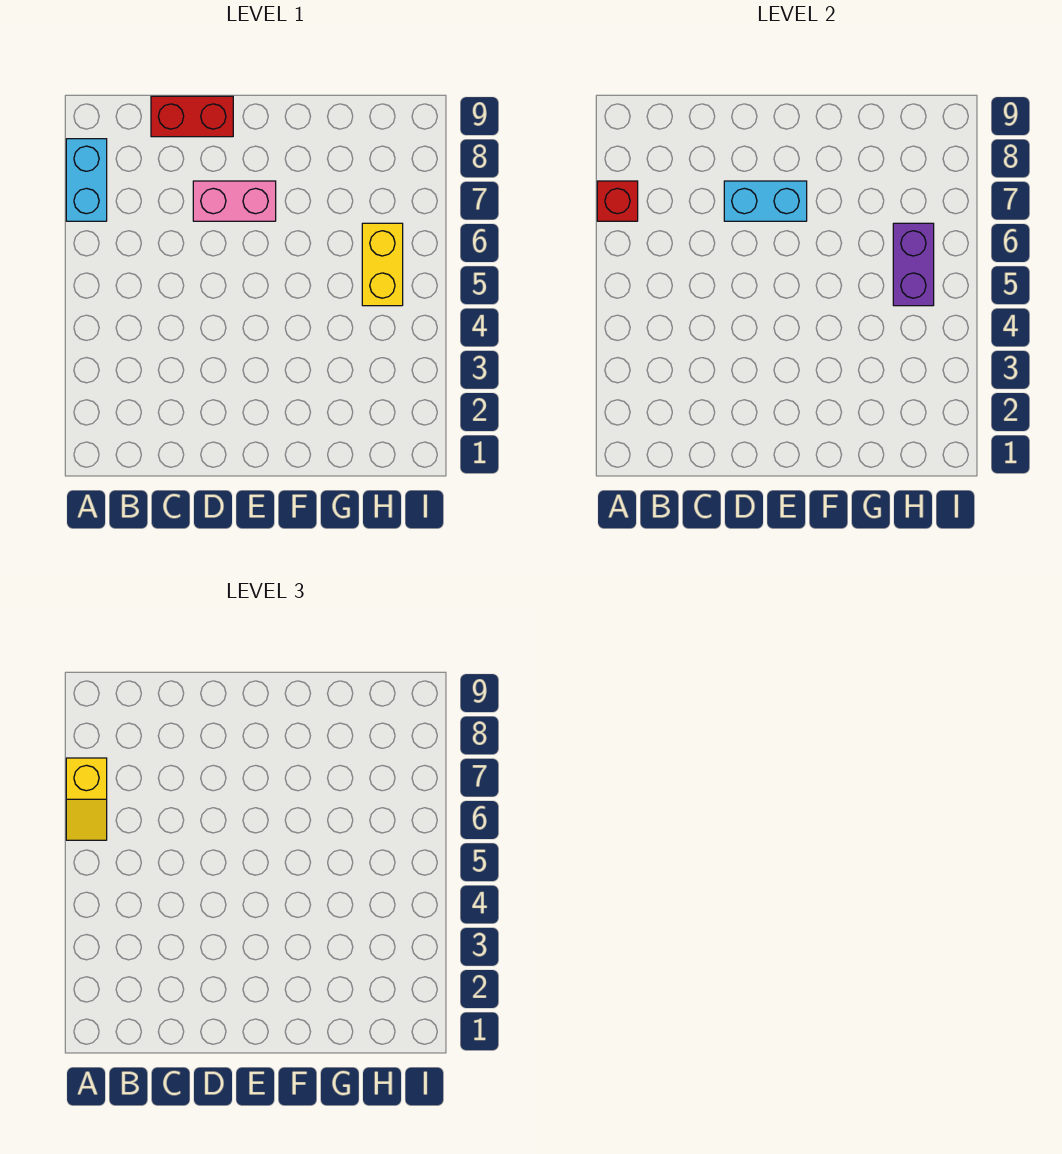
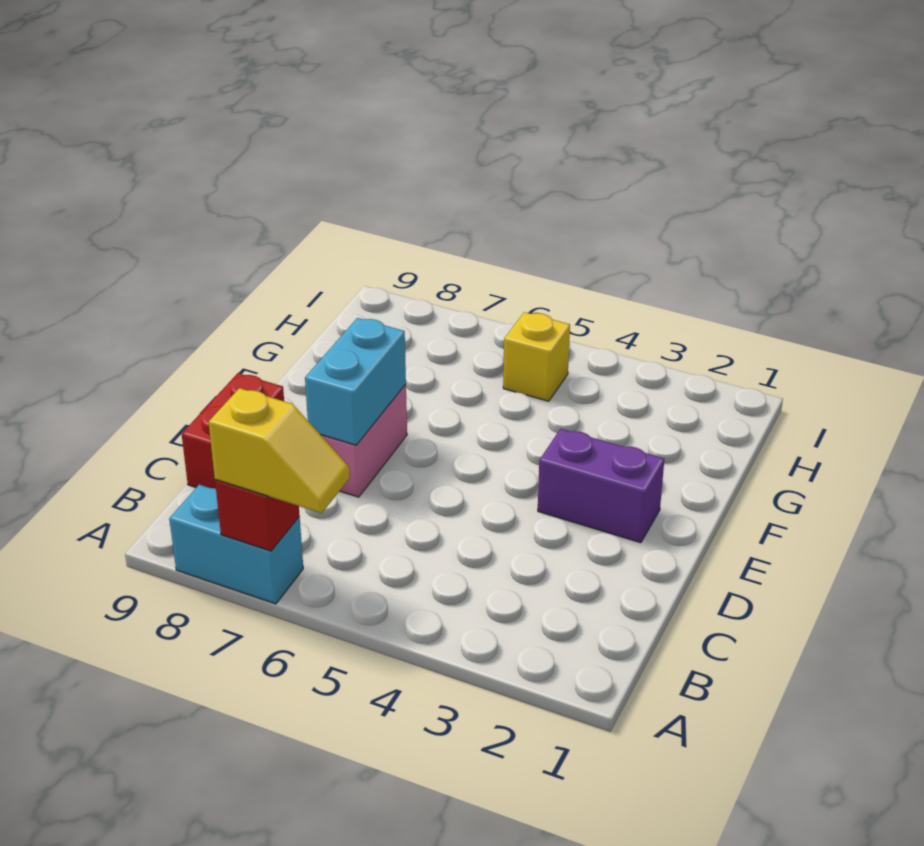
yellow brick H5:H6 level 1 -> yellow brick H5 level 1
purple brick H5:H6 level 2 -> purple brick E2:E3 level 1

